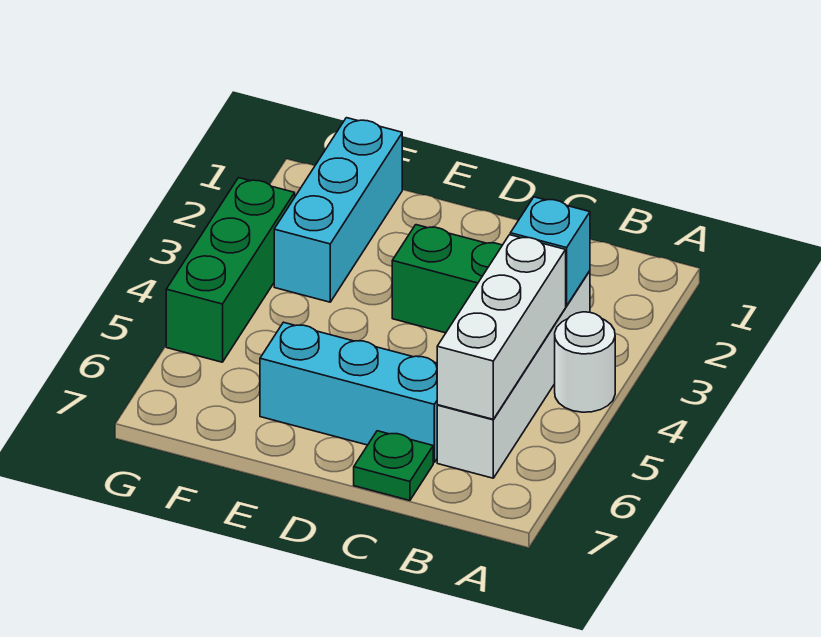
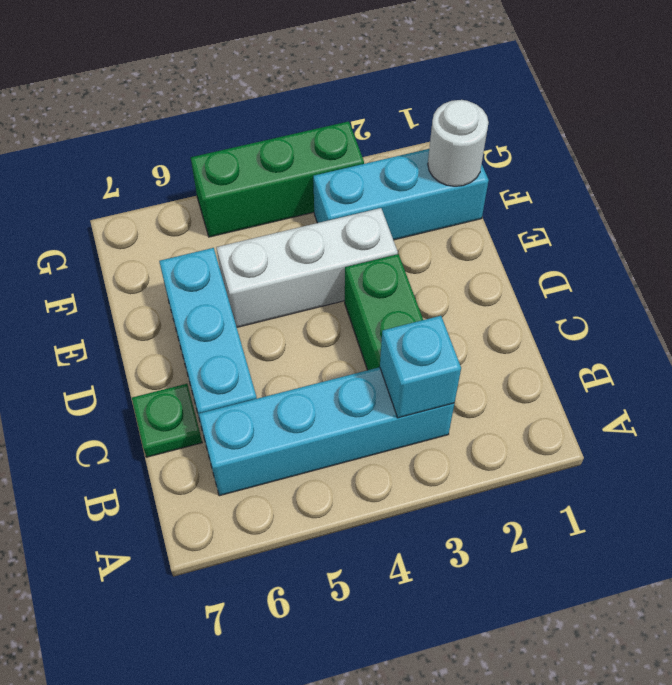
white round brick A4 level 1 -> white round brick F1 level 2
white brick B3:B6 level 1 -> cyan brick B3:B6 level 1
white brick B4:B6 level 2 -> white brick E3:E5 level 1

